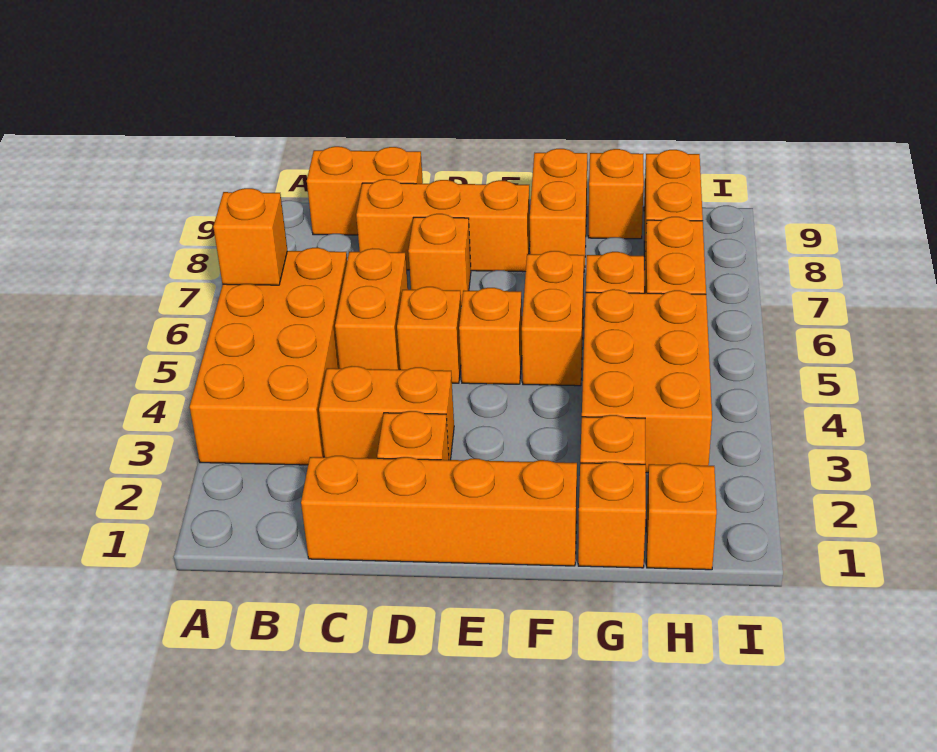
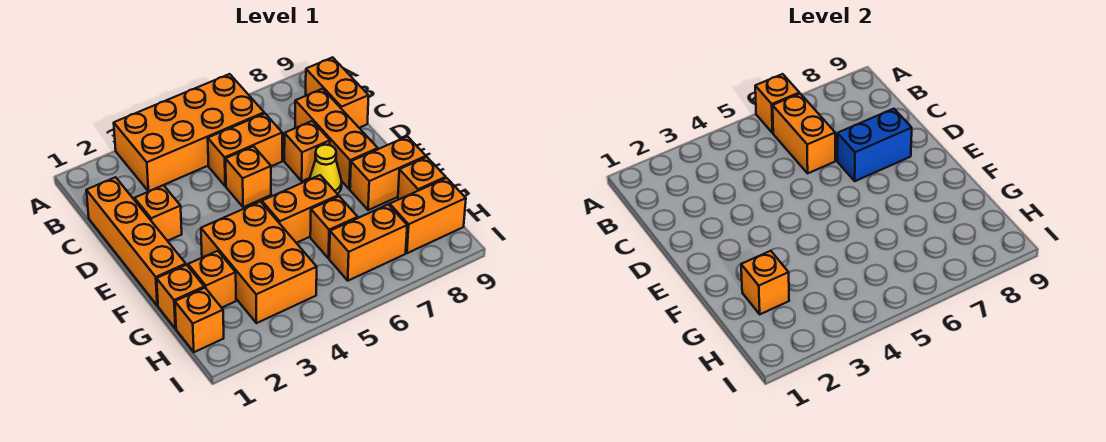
orange brick C3:D3 level 1 -> orange brick B6:C6 level 2
none -> blue brick D7:D8 level 2
orange brick E5 level 1 -> orange brick G2 level 2
none -> yellow cone E7 level 1
orange brick G3:H5 level 1 -> orange brick F3:H4 level 1

